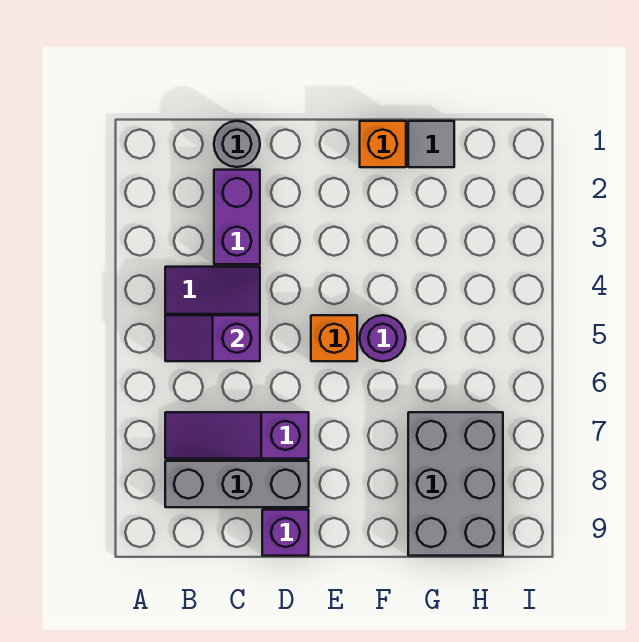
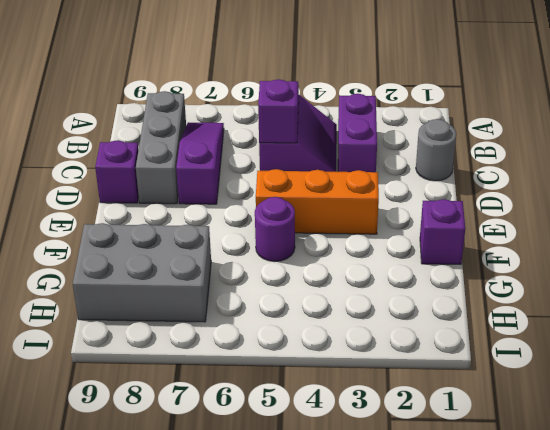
purple brick C2:C3 level 1 -> purple brick B3:C3 level 1
orange brick E5 level 1 -> orange brick E3:E5 level 1
orange brick F1 level 1 -> purple brick F1 level 1
grey tile G1 level 1 -> none

